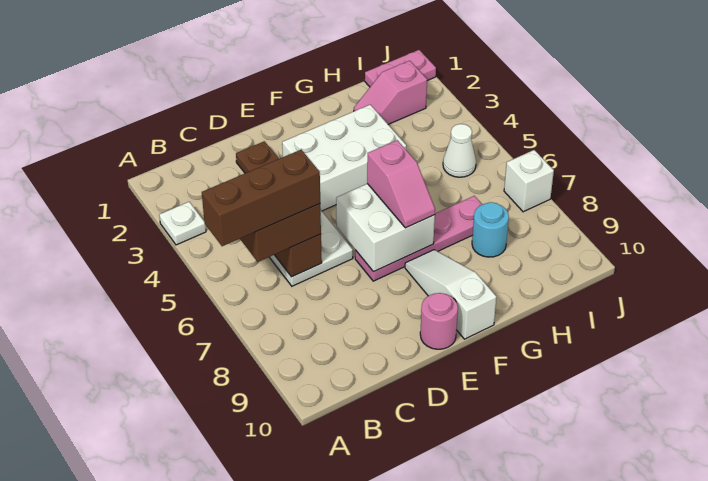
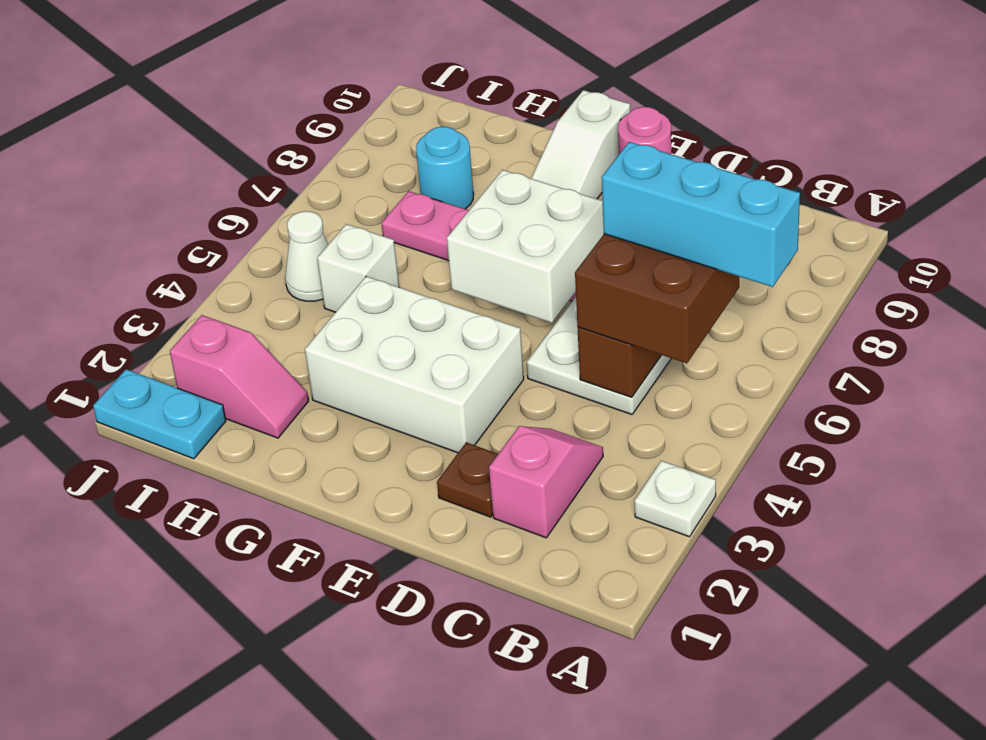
brown brick A6:C6 level 4 -> cyan brick A6:C6 level 4
pink slope F6:F7 level 3 top 6 -> pink slope C2:C3 level 1 top 2
pink plate I1:J1 level 1 -> cyan plate I1:J1 level 1
white brick J7 level 1 -> white brick H5 level 1

